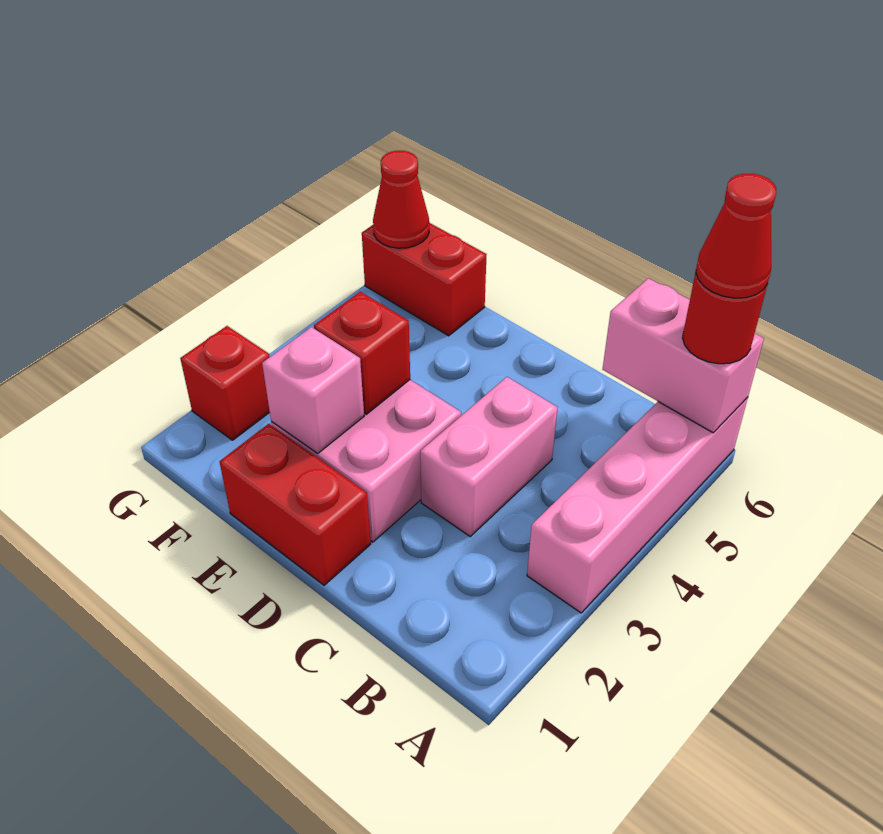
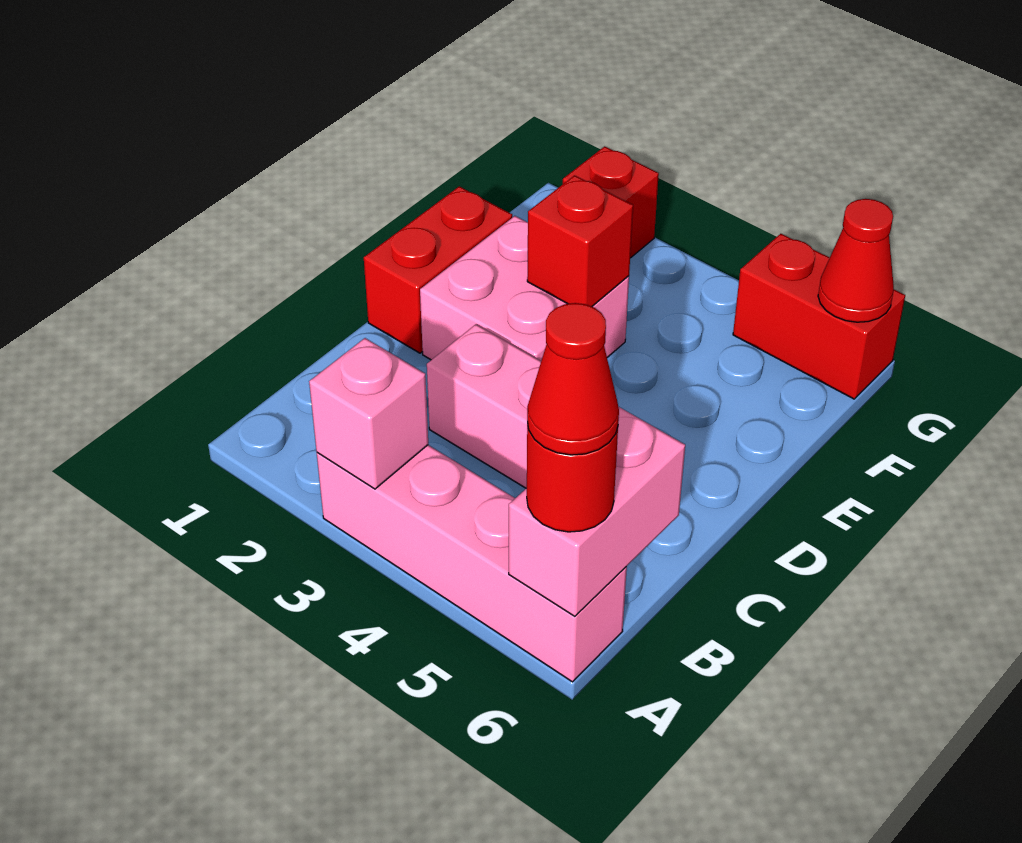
pink brick E2 level 2 -> pink brick A3 level 2
red brick F6:G6 level 1 -> red brick G5:G6 level 1

